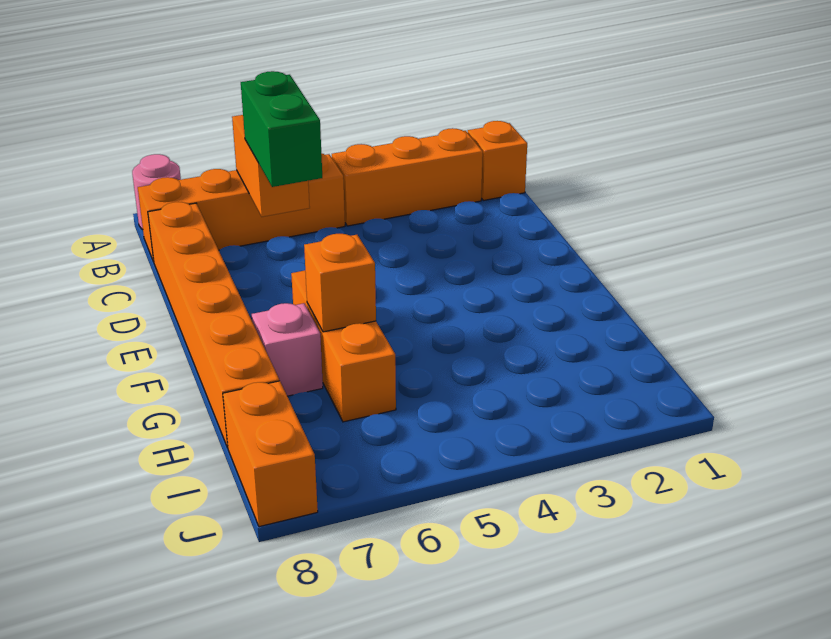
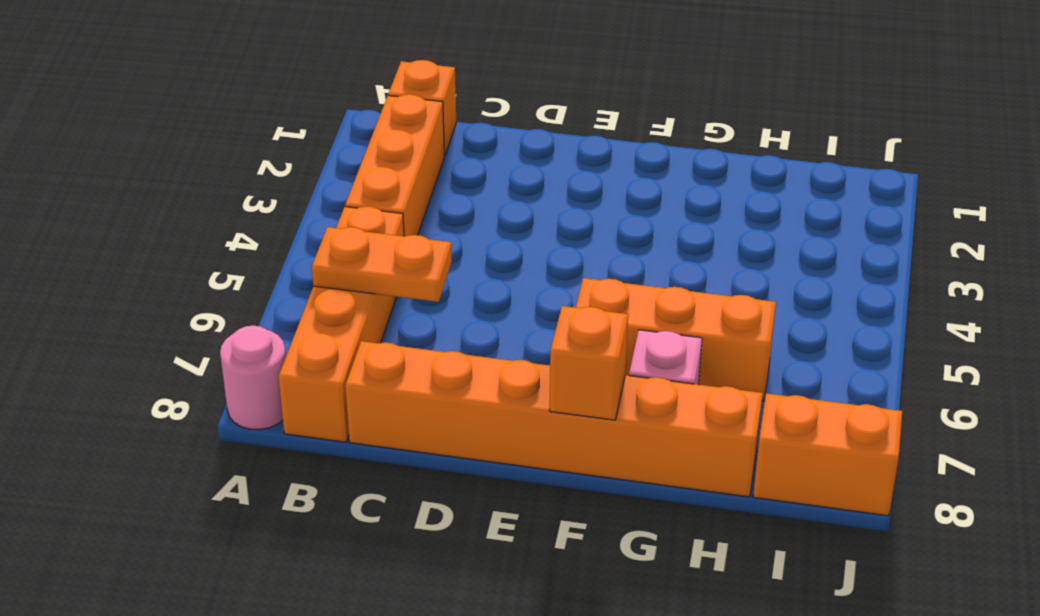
orange brick B6:C6 level 2 -> orange plate B6:C6 level 2
green brick C6:D6 level 3 -> none
orange brick G6 level 2 -> orange brick F8 level 2

